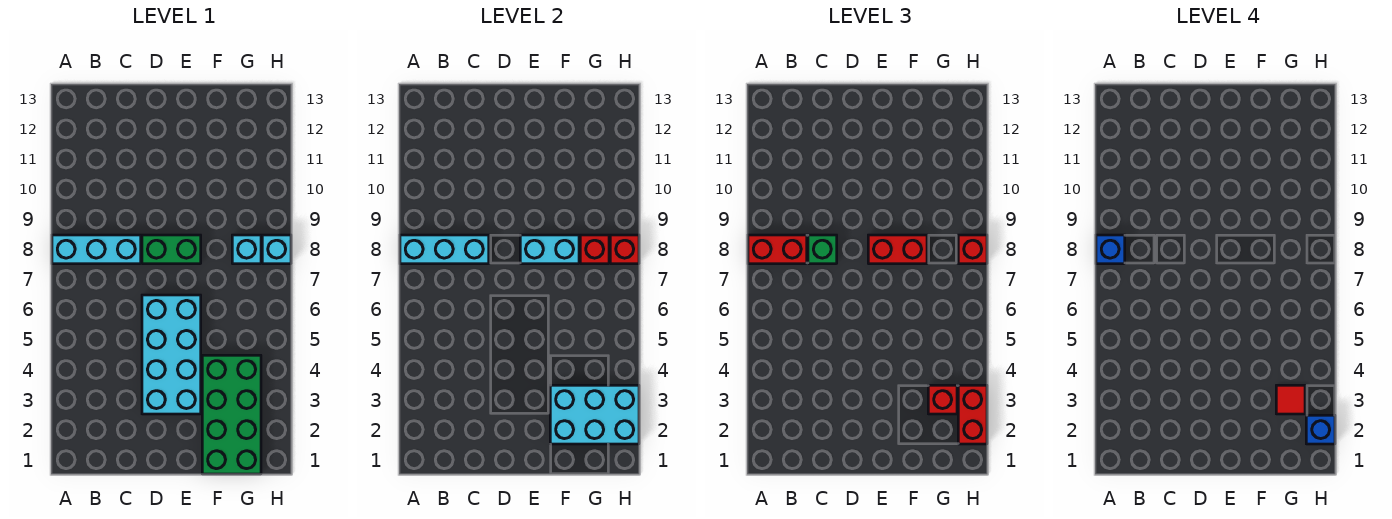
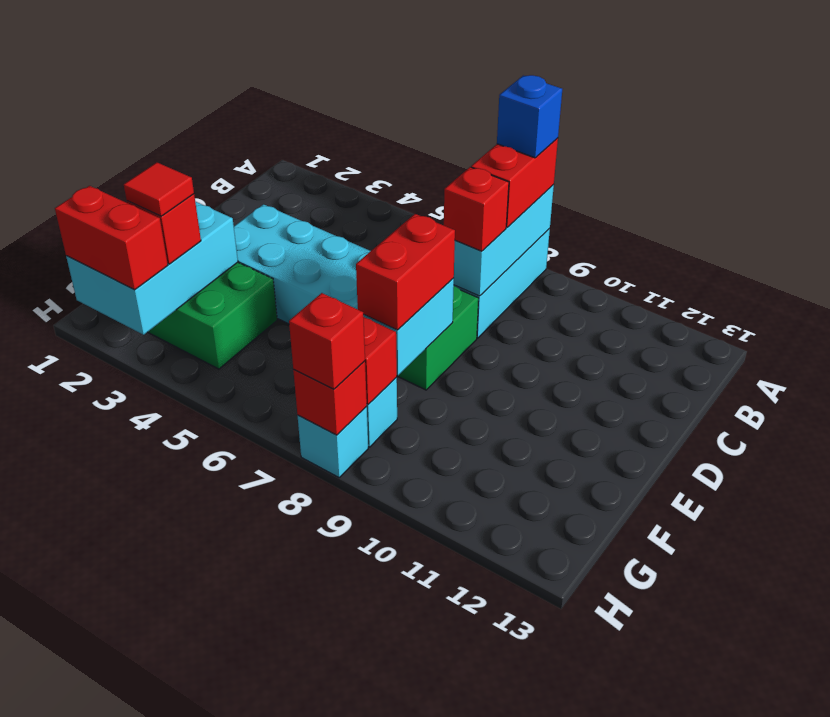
green brick C8 level 3 -> red brick C8 level 3
blue brick H2 level 4 -> none

